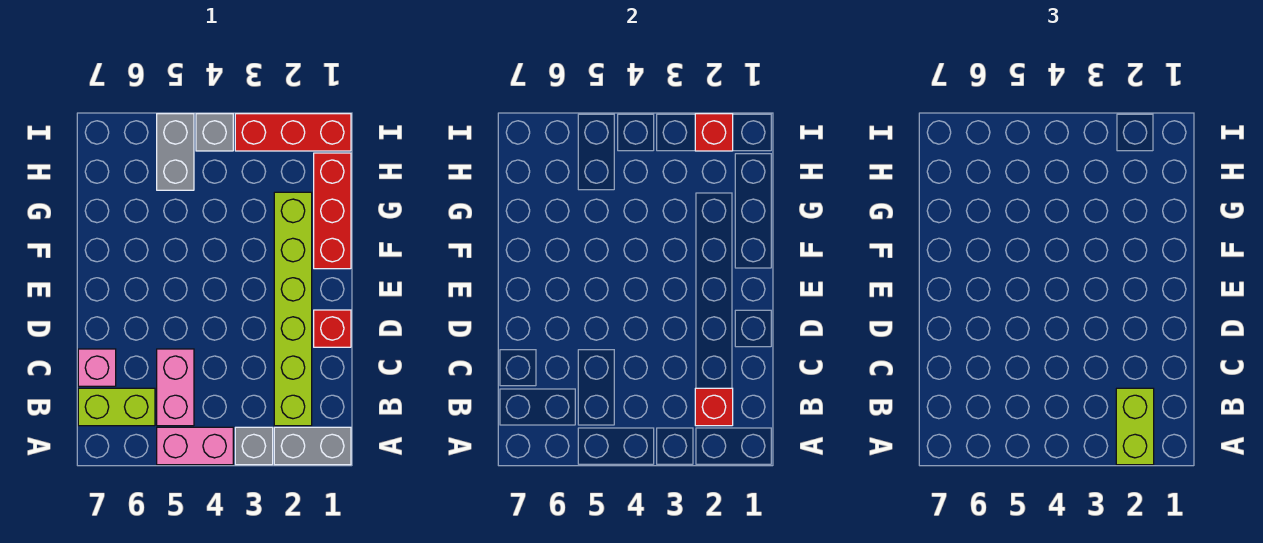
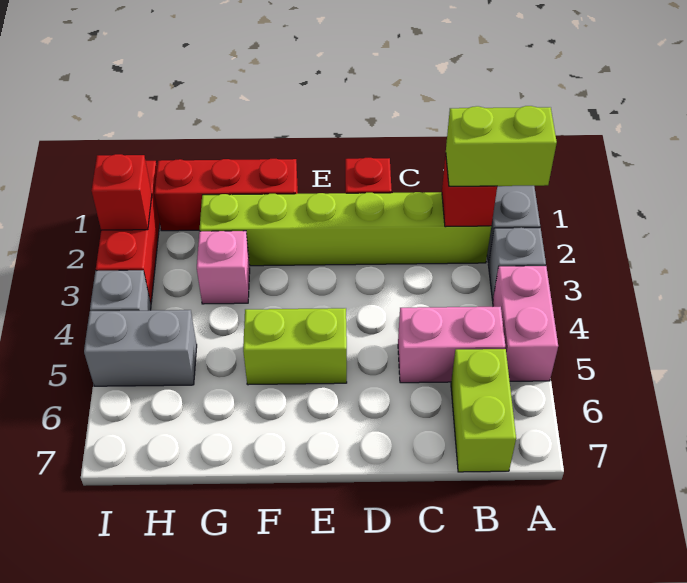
pink brick C7 level 1 -> pink brick G3 level 1
none -> lime brick E5:F5 level 1

